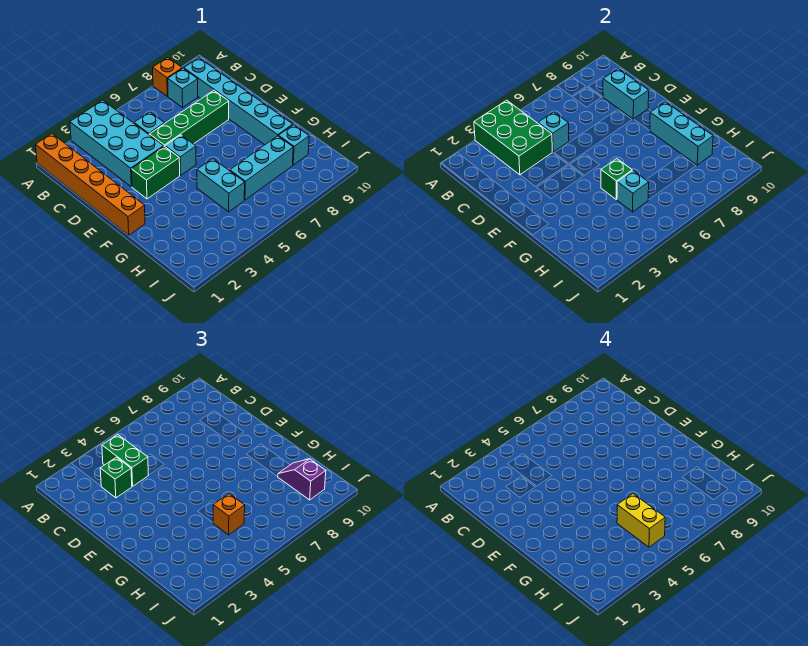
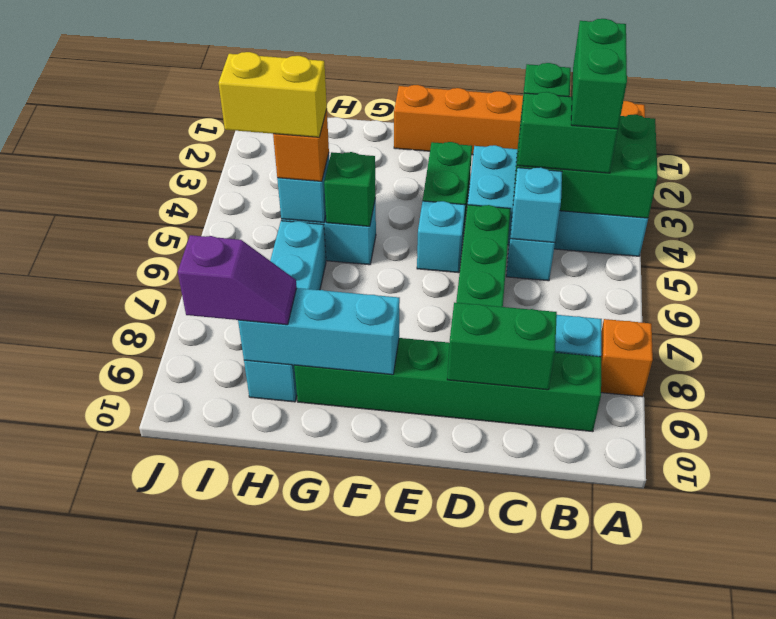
none -> green brick B3:B4 level 4
cyan brick B9:G9 level 1 -> green brick B9:G9 level 1
cyan brick C9:D9 level 2 -> green brick C9:D9 level 2

